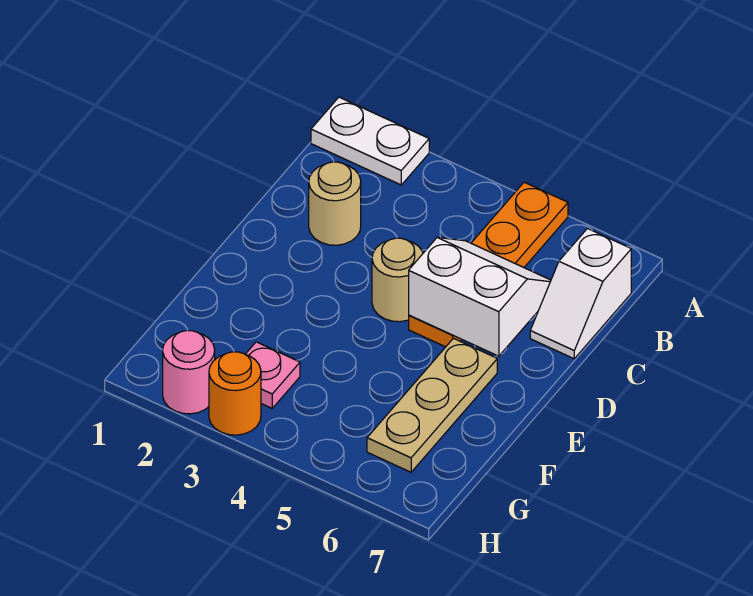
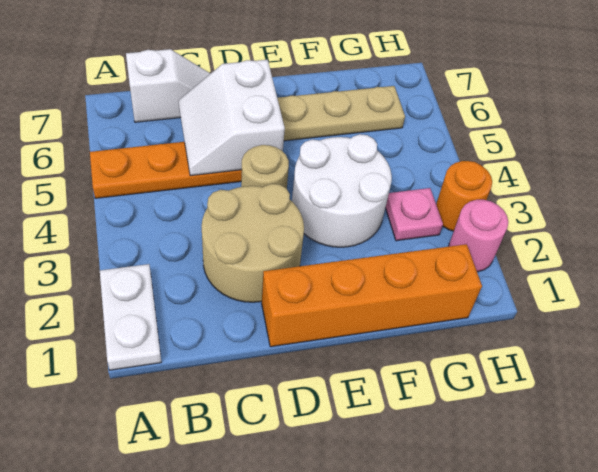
tan round brick C2 level 1 -> tan round brick C2:D3 level 1
none -> orange brick D1:G1 level 1
none -> white round brick E3:F4 level 1

